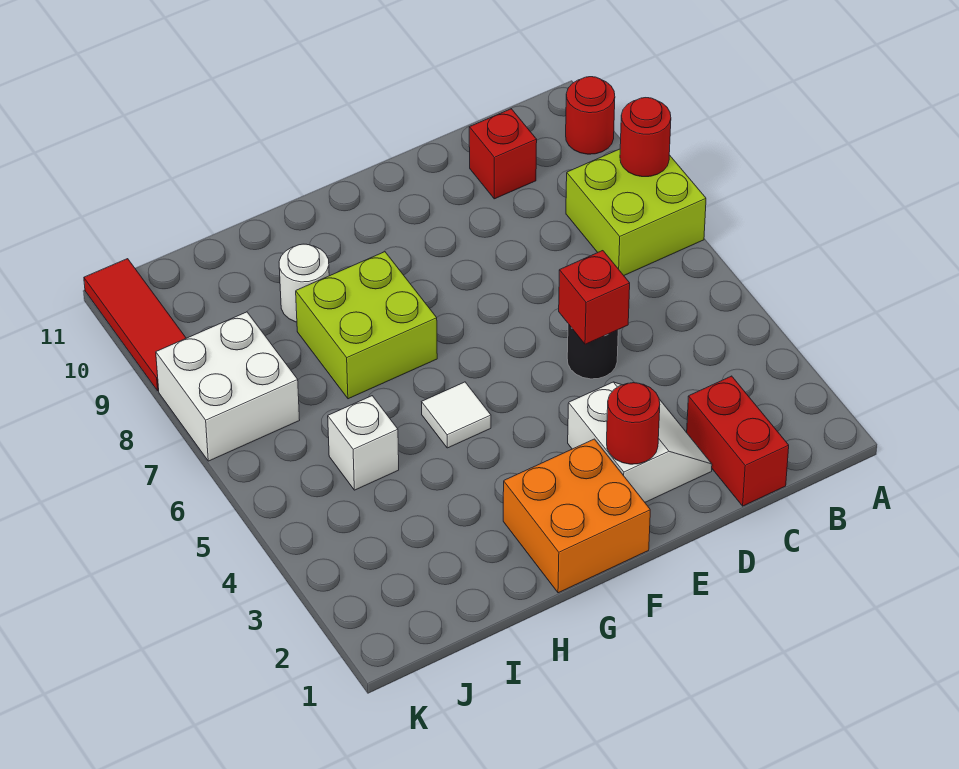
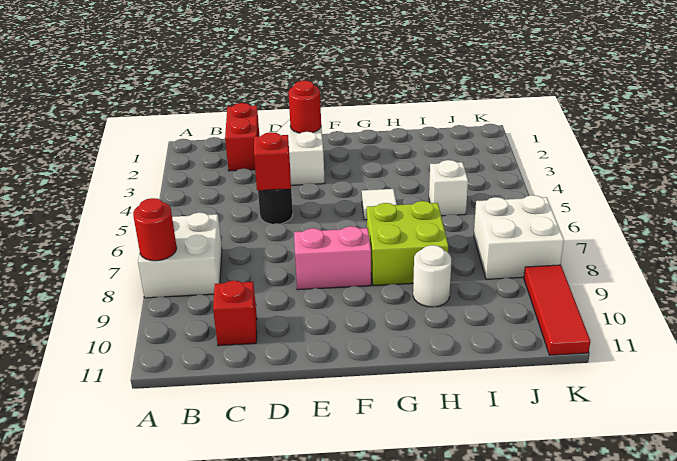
lime brick A7:B8 level 1 -> white brick A7:B8 level 1
red round brick A10 level 1 -> none
none -> pink brick E8:F8 level 1
orange brick F1:G2 level 1 -> none

